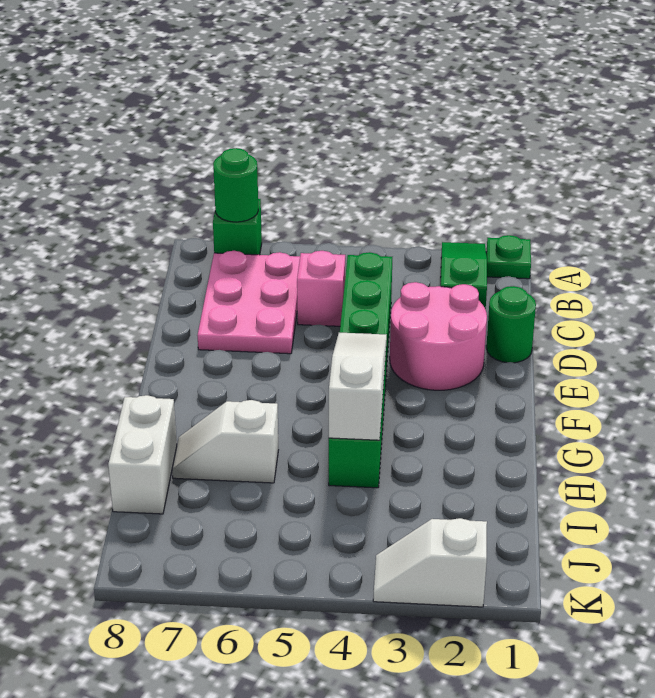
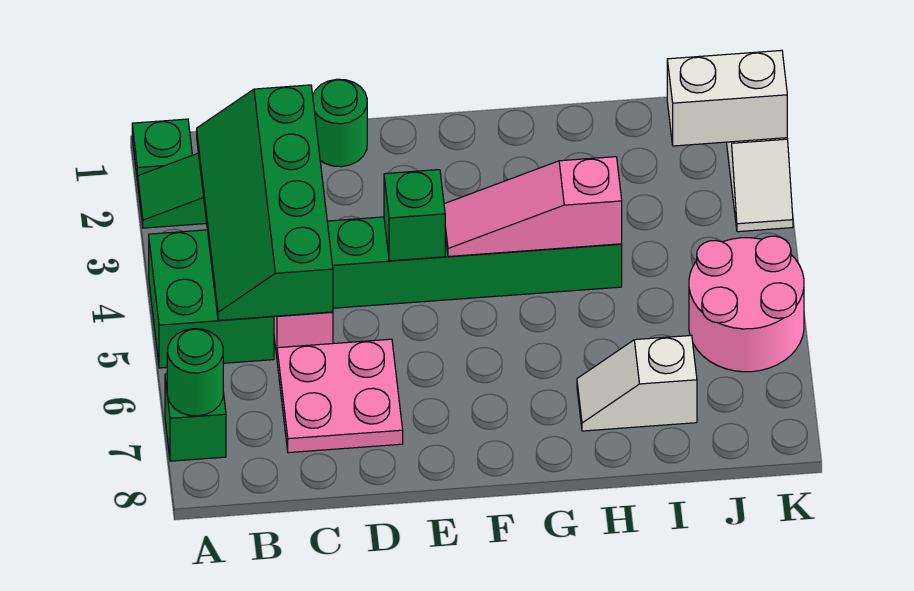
none -> green brick A4:B5 level 1
none -> green slope B2:C5 level 2 top C
pink plate B6:D7 level 1 -> pink plate C6:D7 level 1
pink round brick D2:E3 level 1 -> pink round brick J5:K6 level 1
none -> green brick E4 level 2
white slope F4:H4 level 2 top H -> pink slope F4:H4 level 2 top H
white slope H6:H7 level 1 top 6 -> white slope H7:I7 level 1 top I
white brick H8:I8 level 1 -> white brick J2:K2 level 2

